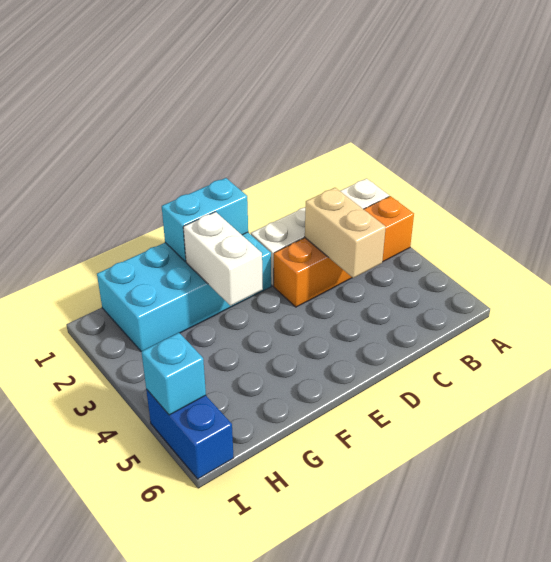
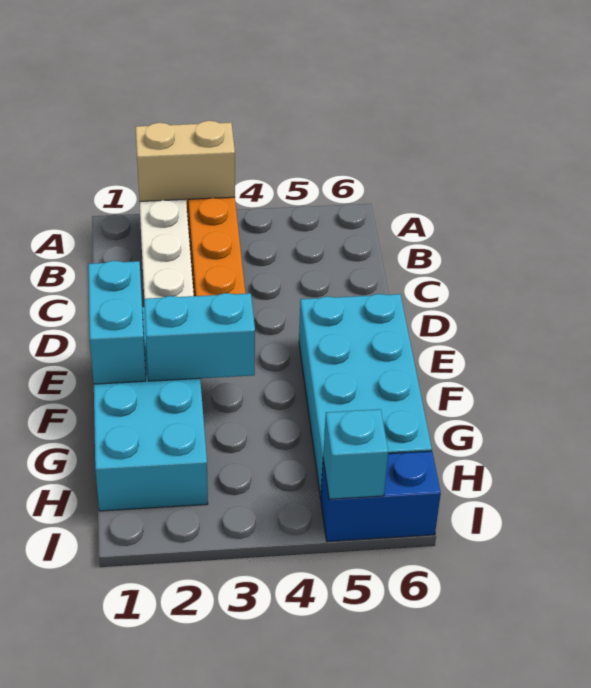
tan brick C3:C4 level 2 -> tan brick A2:A3 level 2
none -> cyan brick E5:H6 level 1
white brick F2:F3 level 2 -> cyan brick F2:F3 level 2

